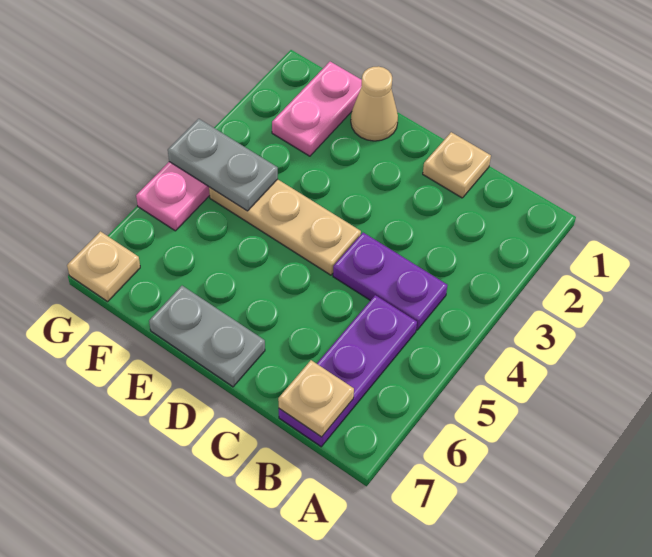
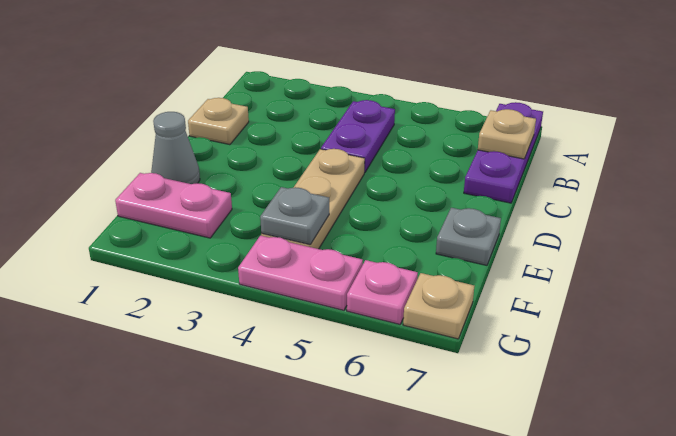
purple plate B5:B7 level 1 -> purple plate A7:C7 level 1
grey plate D7:E7 level 1 -> grey plate E7 level 1
tan cone E1 level 1 -> grey cone E1 level 1
grey plate F4:G4 level 2 -> grey plate F4 level 2
none -> pink plate G6 level 1

